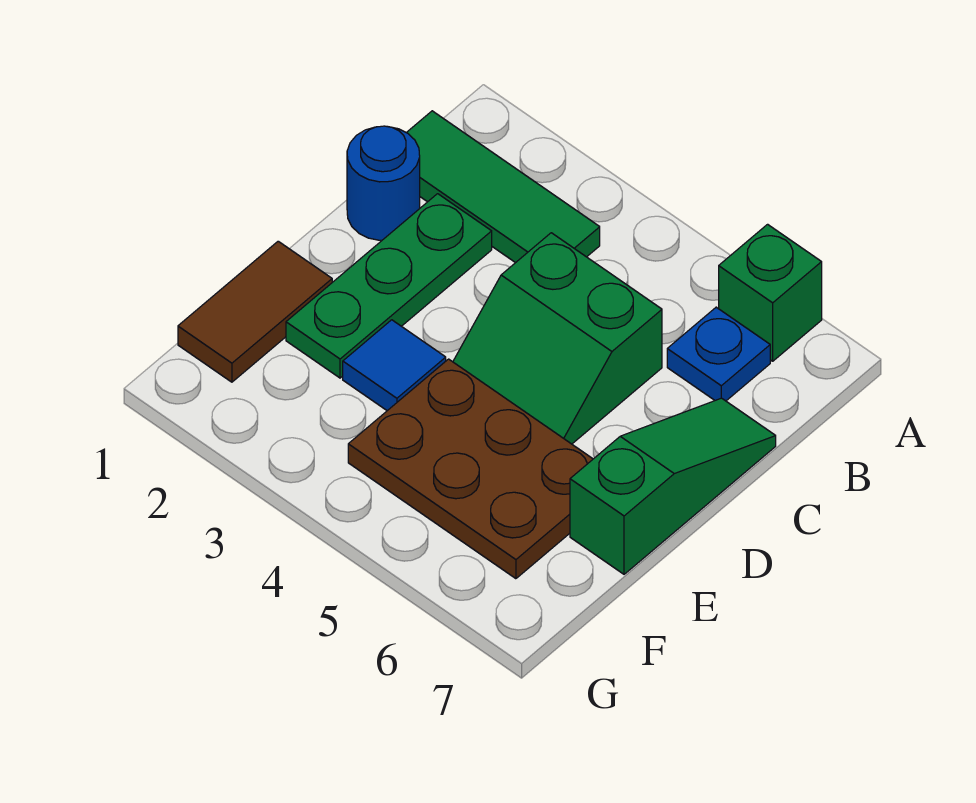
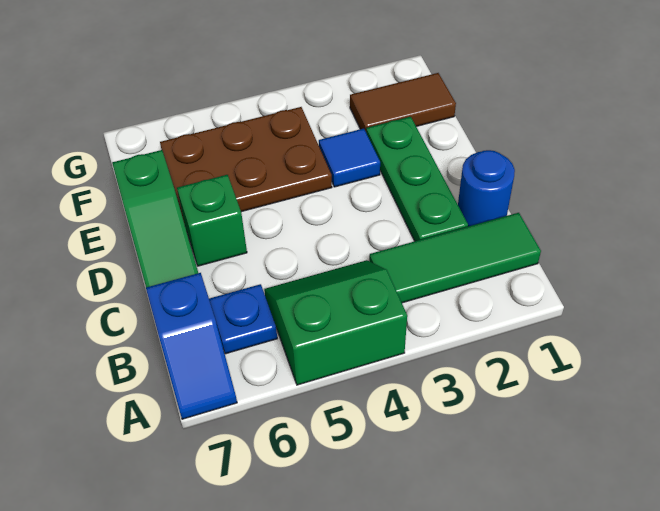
green brick A6 level 1 -> green brick D6 level 1
none -> blue slope A7:B7 level 1 top B
green slope C4:D5 level 1 top C -> green slope A4:B5 level 1 top A
brown tile E1:F1 level 1 -> brown tile F1:F2 level 1

